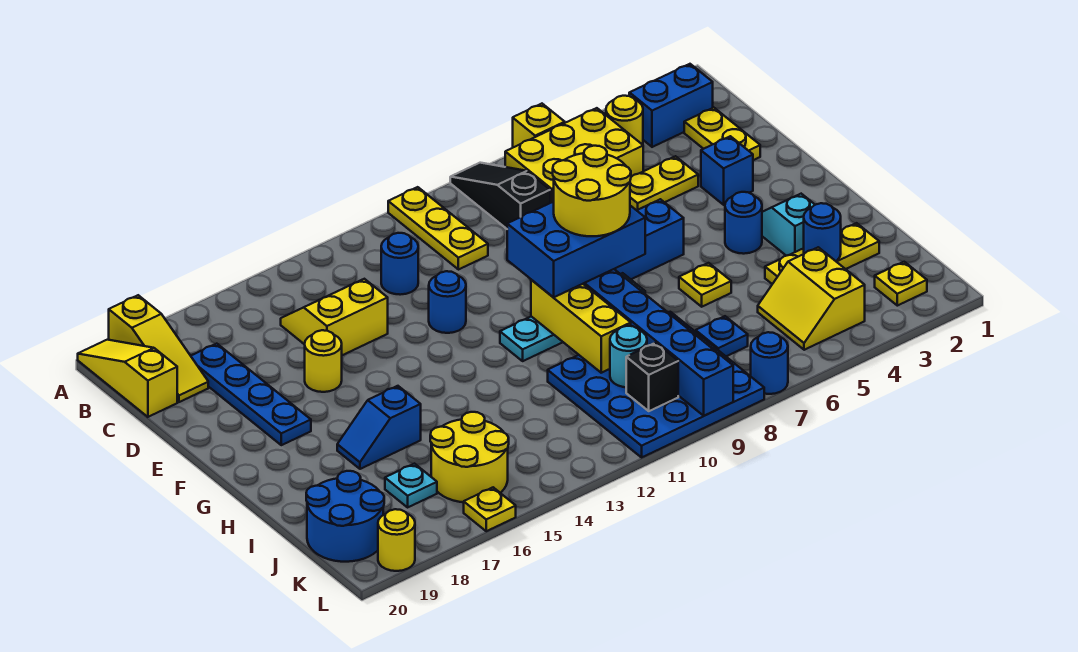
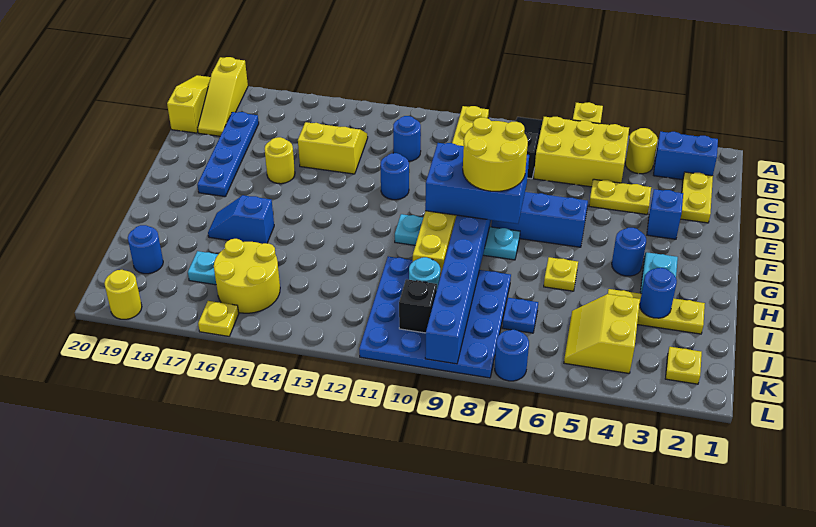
blue round brick J19:K20 level 1 -> blue round brick J19 level 1

